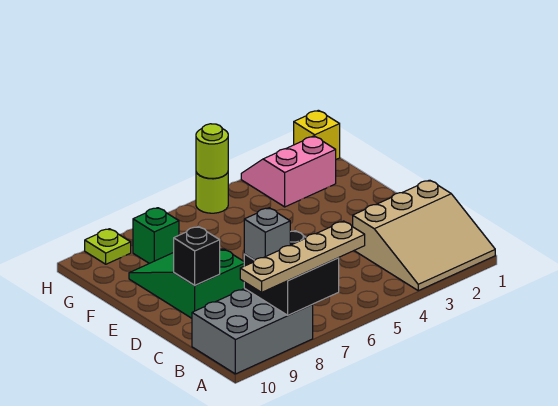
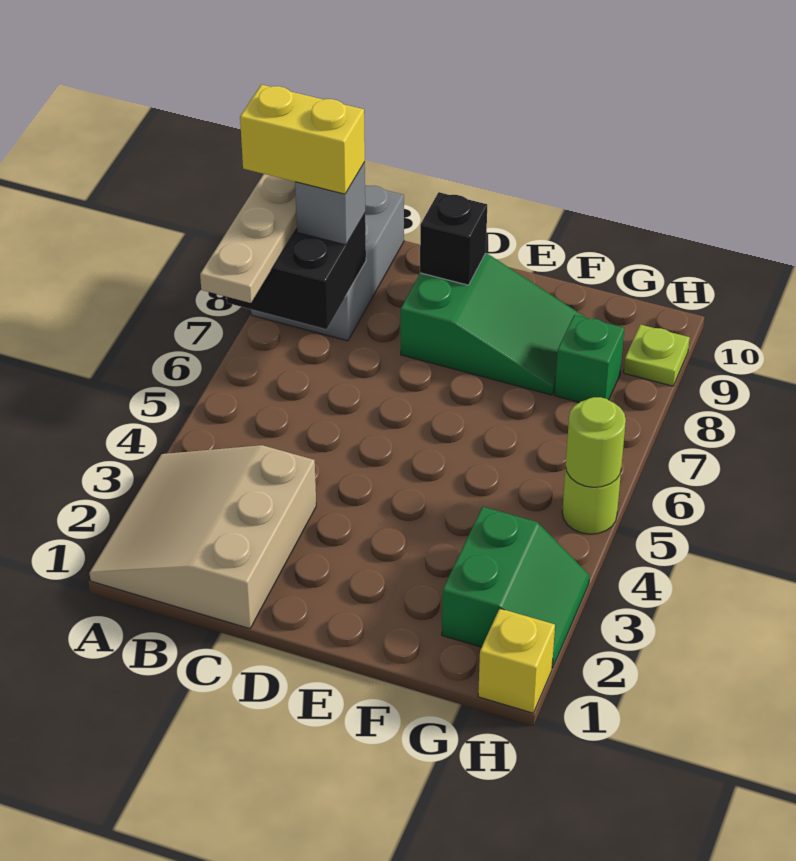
none -> yellow brick A8:B8 level 4
pink slope G2:H3 level 1 top G -> green slope G2:H3 level 1 top G

